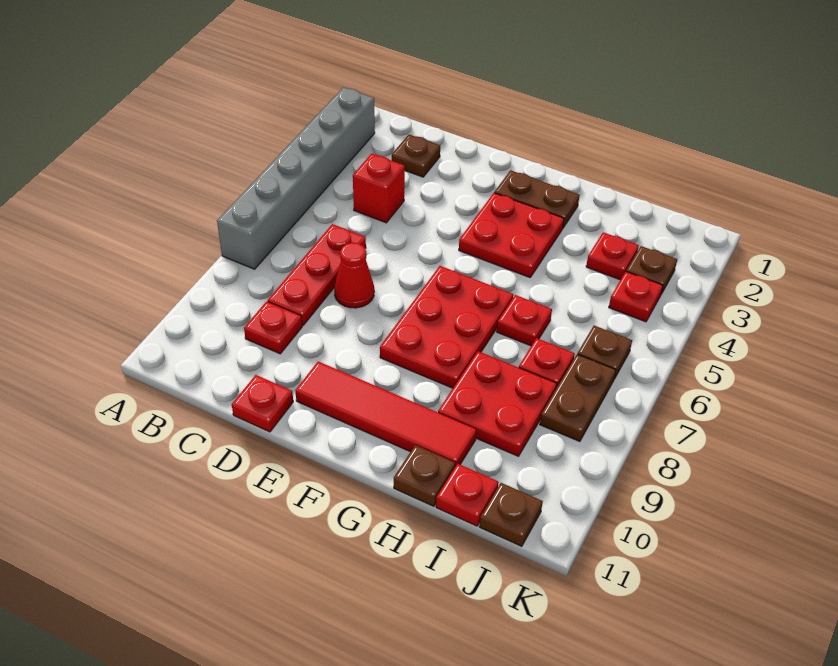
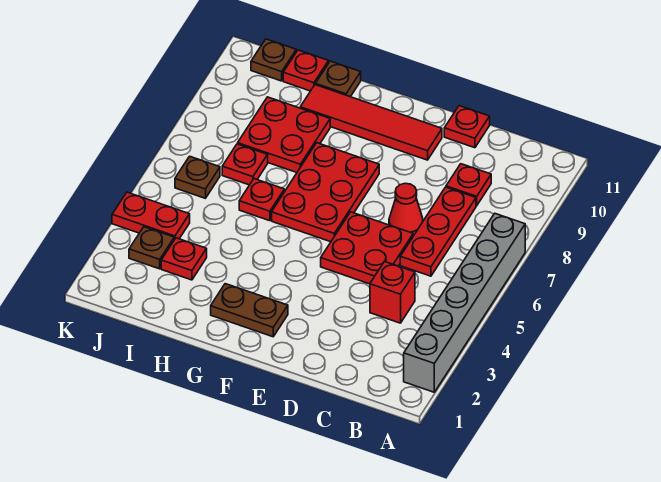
brown plate C2 level 1 -> none
red plate F3:G4 level 1 -> red plate D5:E6 level 1
red plate J4 level 1 -> red plate J4:K4 level 1
brown plate J7:J8 level 1 -> none

